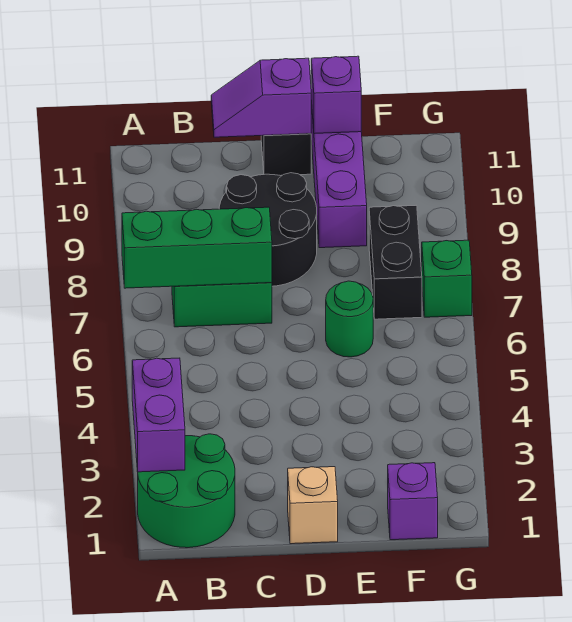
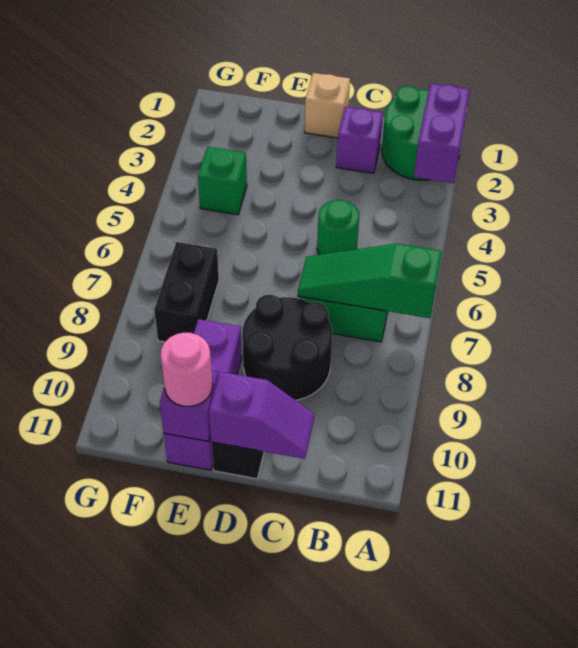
green brick A7:C7 level 2 -> green slope A7:C7 level 2 top A
green round brick E6 level 1 -> green round brick C5 level 1
none -> pink round brick E11 level 3
purple brick F1 level 1 -> purple brick C2 level 1
green brick G7 level 1 -> green brick F4 level 1

